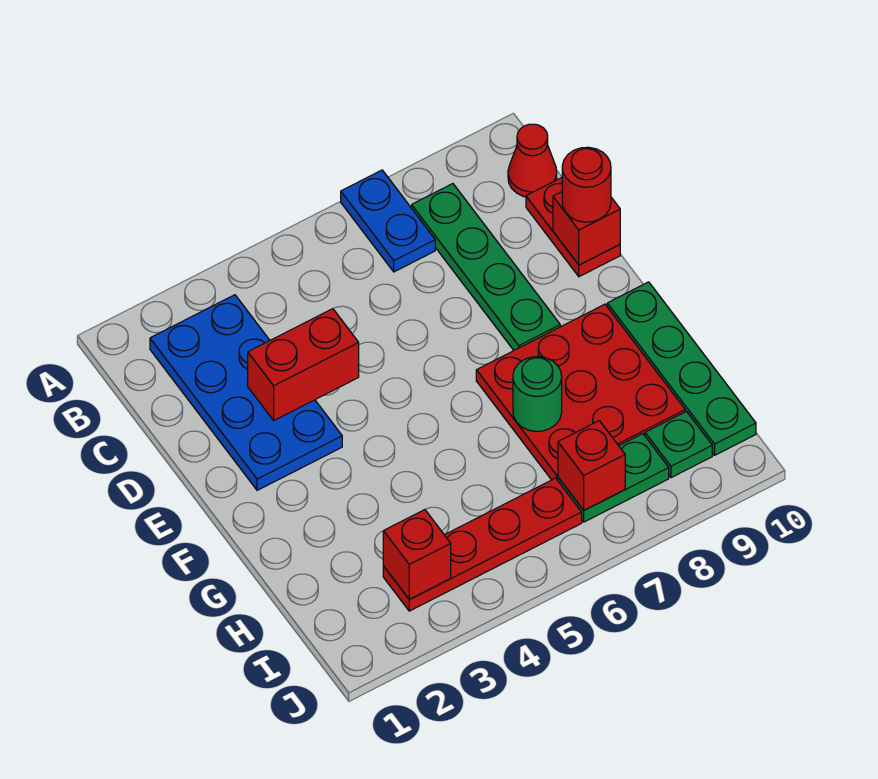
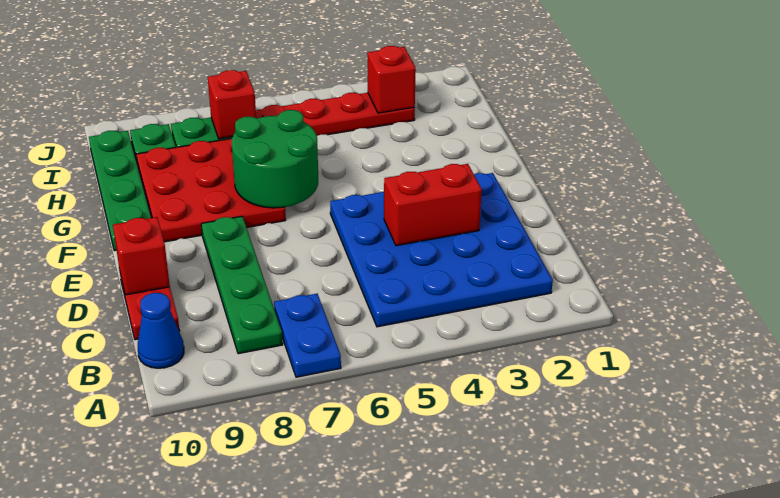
blue plate B2:E3 level 1 -> blue plate B2:E5 level 1
red cone B10 level 1 -> blue cone B10 level 1
red round brick D10 level 3 -> none
green round brick G7 level 2 -> green round brick F6:G7 level 2

